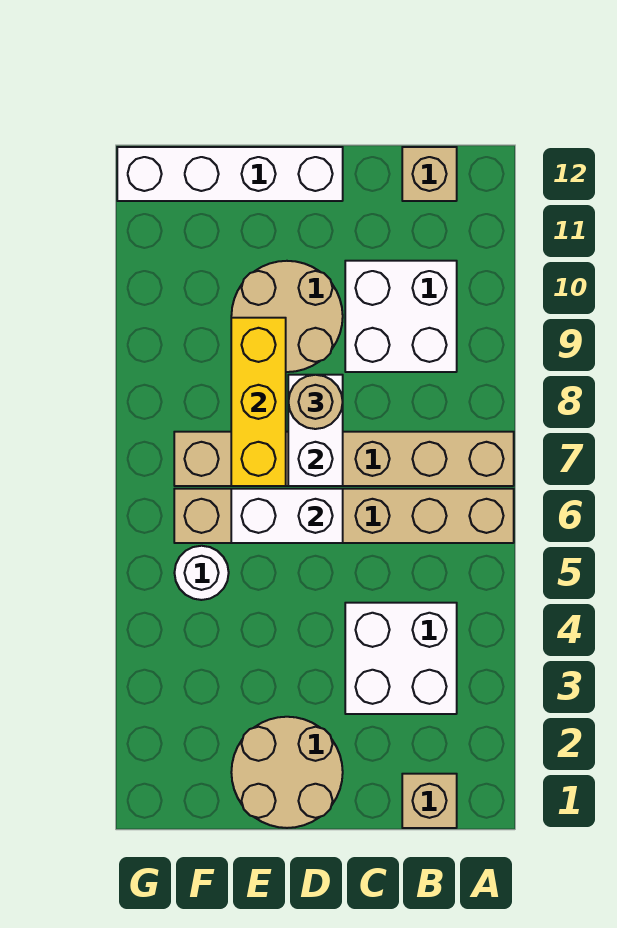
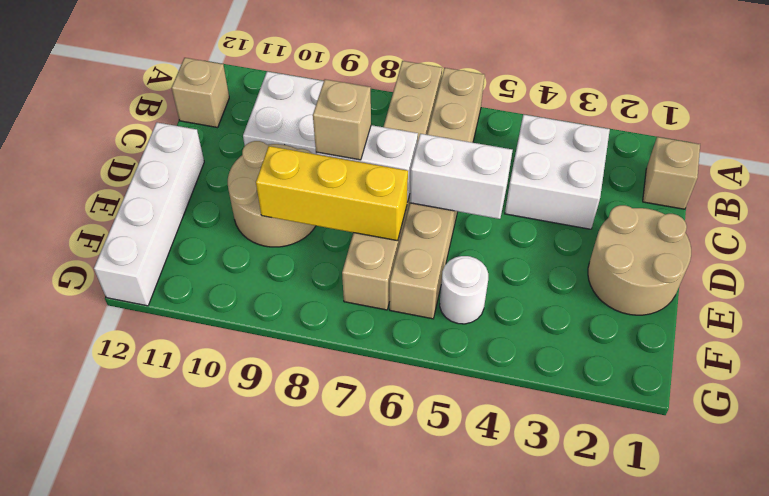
white brick D6:E6 level 2 -> white brick D5:D6 level 2
tan round brick D8 level 3 -> tan brick D8 level 3

